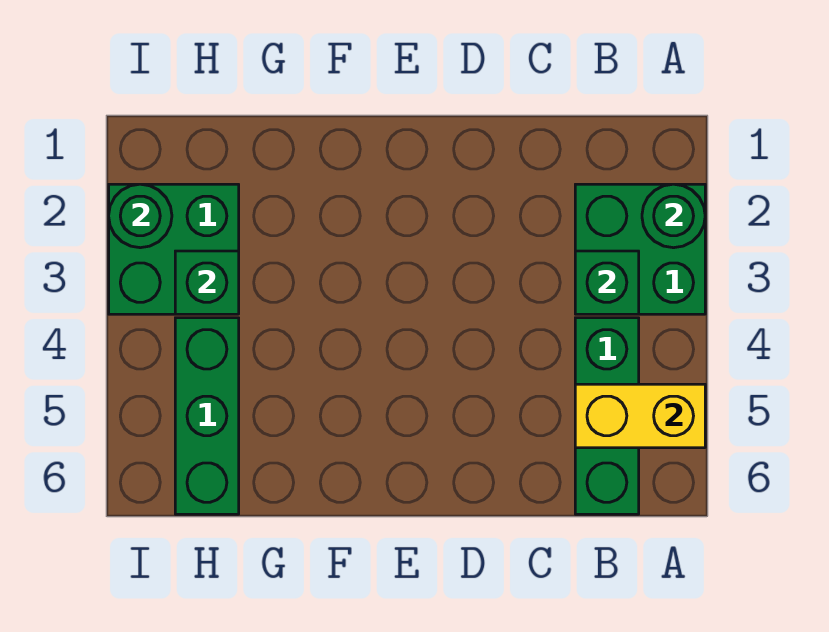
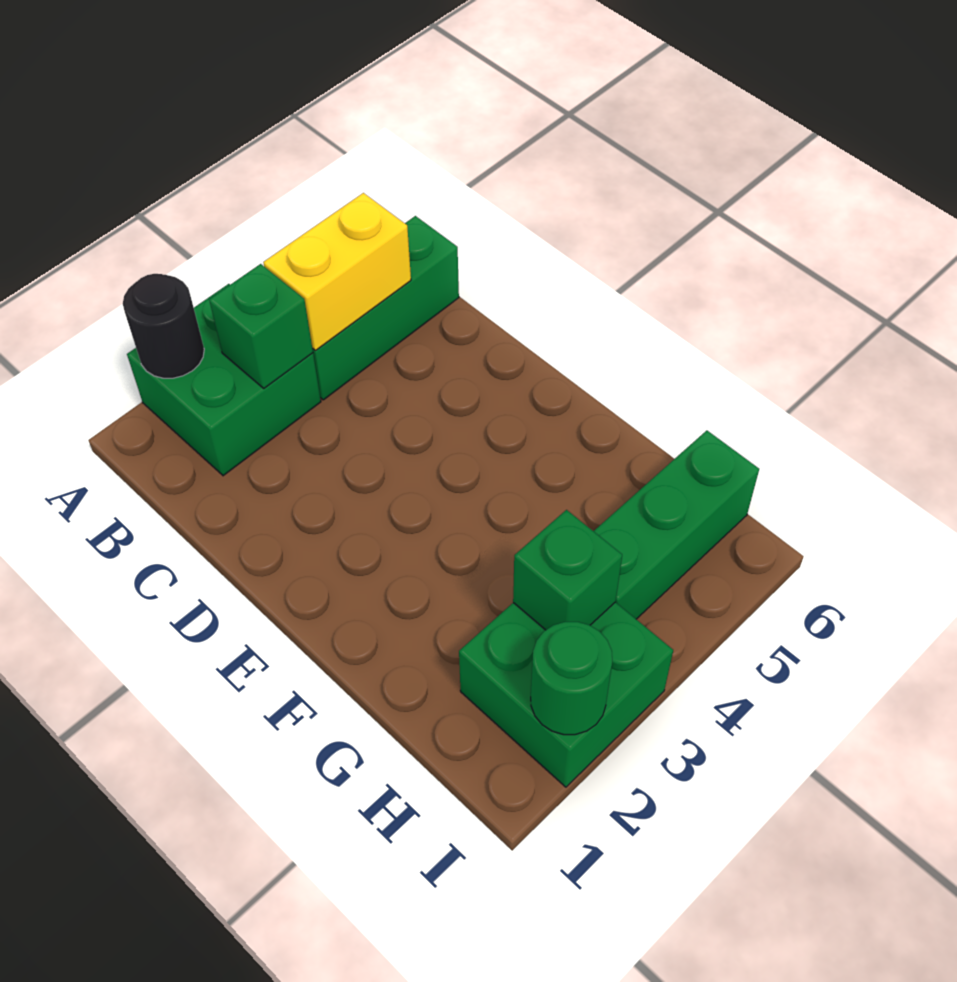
green round brick A2 level 2 -> black round brick A2 level 2
yellow brick A5:B5 level 2 -> yellow brick B4:B5 level 2

